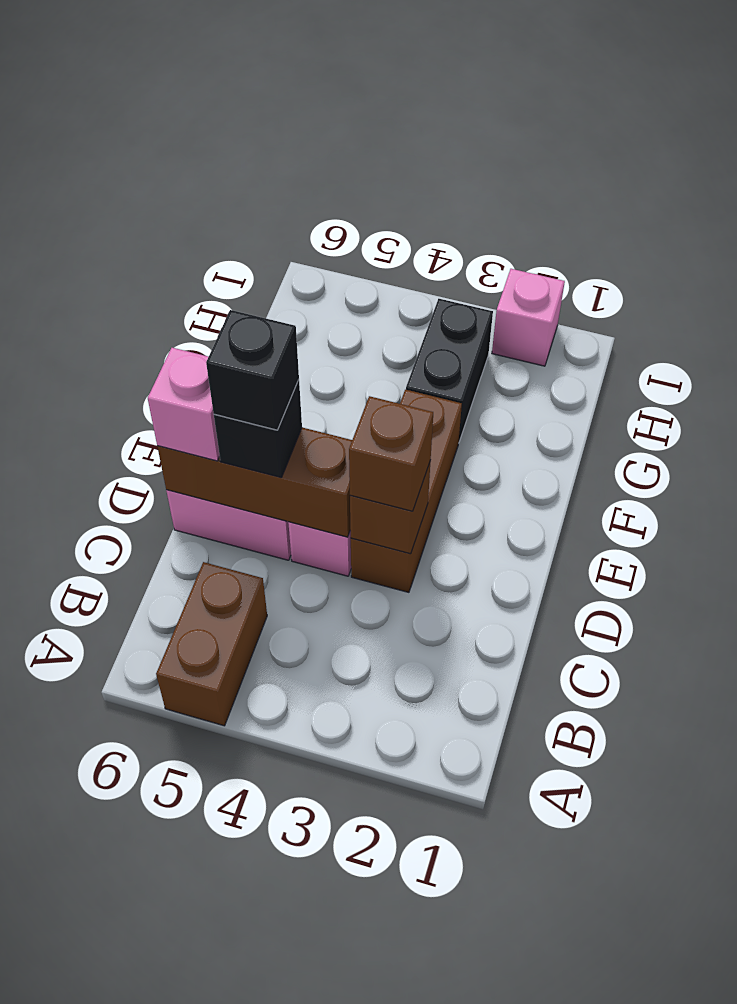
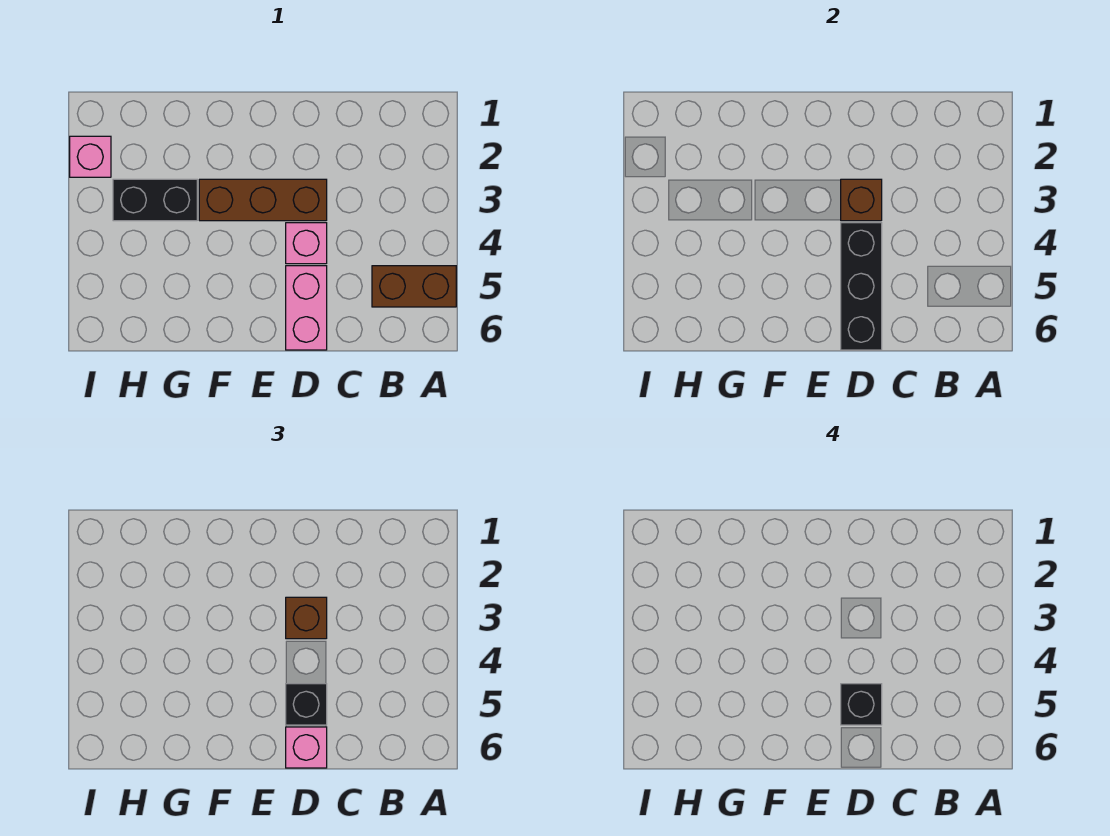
brown brick D4:D6 level 2 -> black brick D4:D6 level 2

